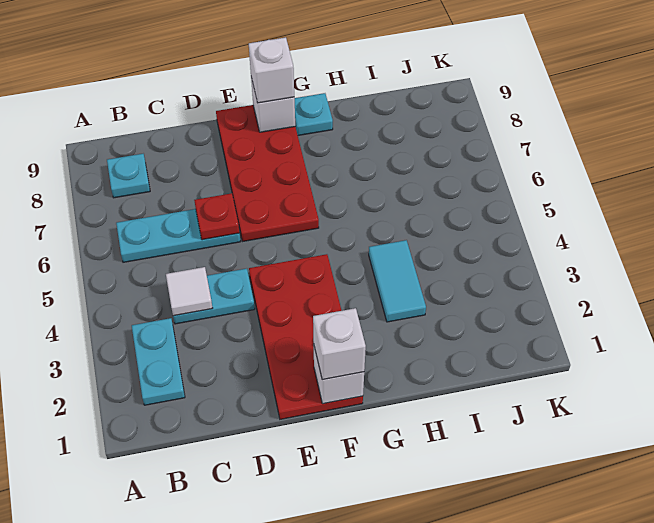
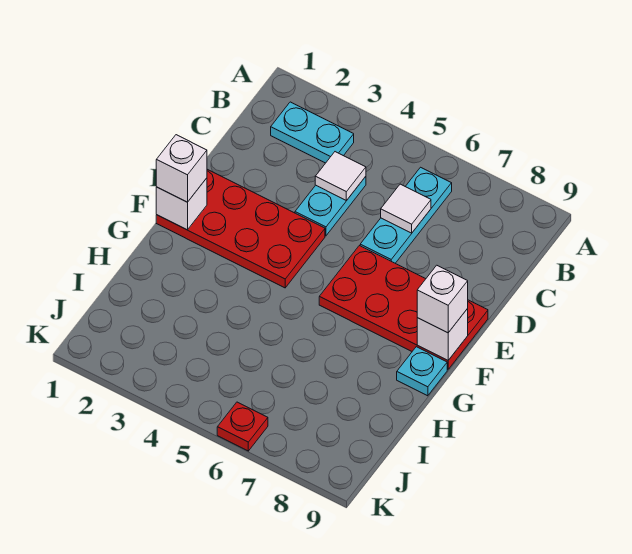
cyan plate B8 level 1 -> none
none -> white tile C6 level 2
red plate D6 level 2 -> red plate K6 level 1
cyan tile H3:H4 level 1 -> none

